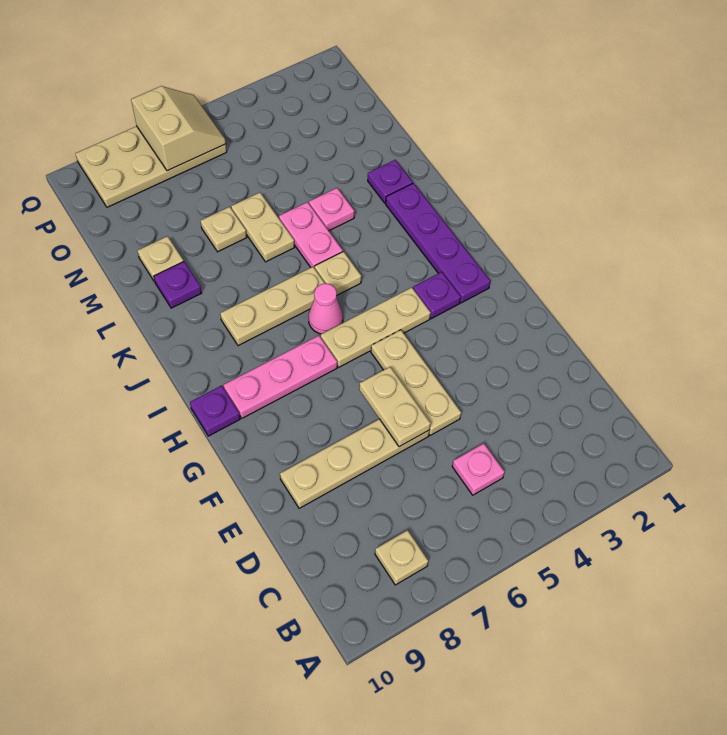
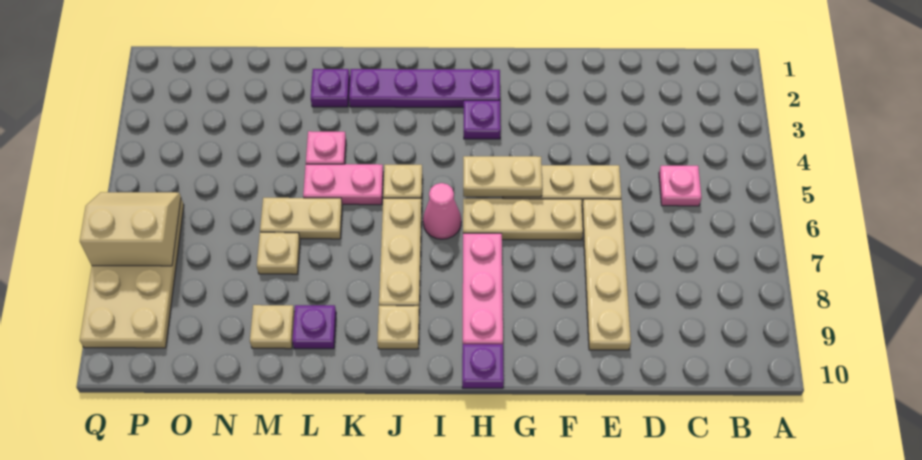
tan plate B8 level 1 -> tan plate J9 level 1
tan plate E6:F6 level 2 -> tan plate G5:H5 level 2
tan plate H4:H6 level 1 -> tan plate F6:H6 level 1

